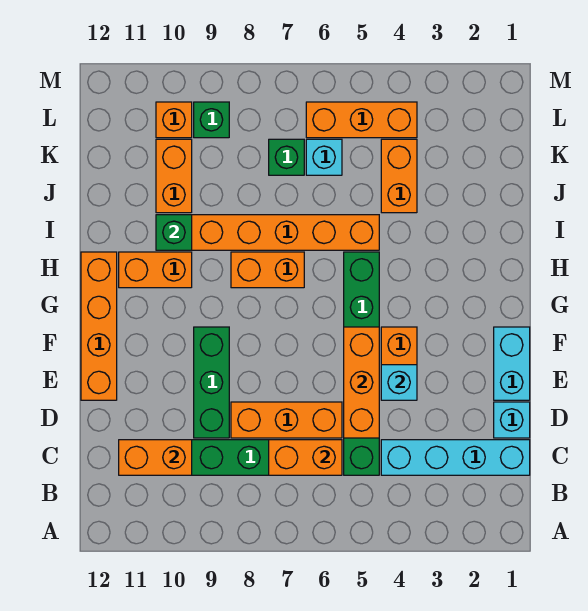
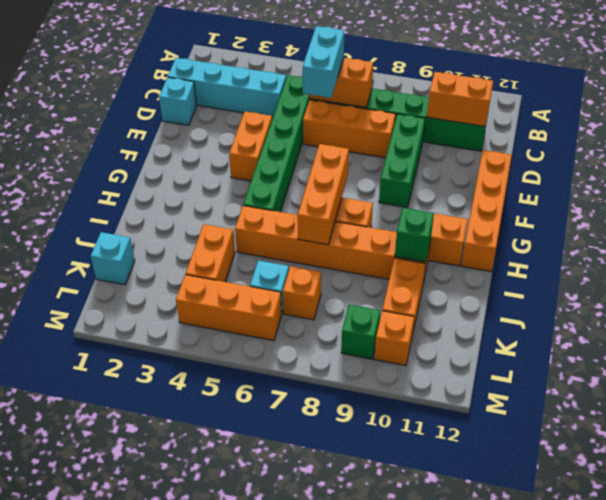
orange brick D5:F5 level 2 -> orange brick G7:I7 level 2
cyan brick E1:F1 level 1 -> cyan brick C6:D6 level 3
cyan brick E4 level 2 -> cyan brick K1 level 1
green brick K7 level 1 -> orange brick K7 level 1

